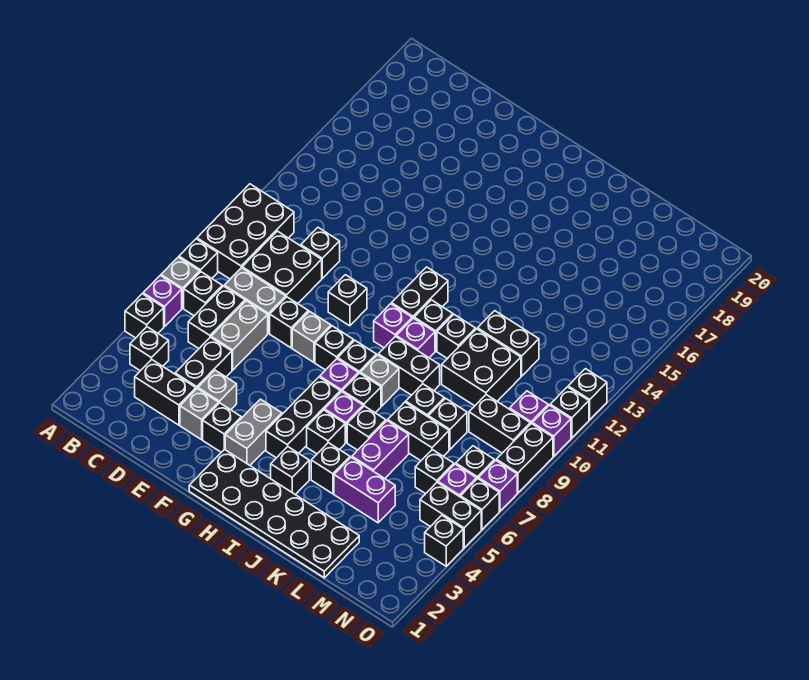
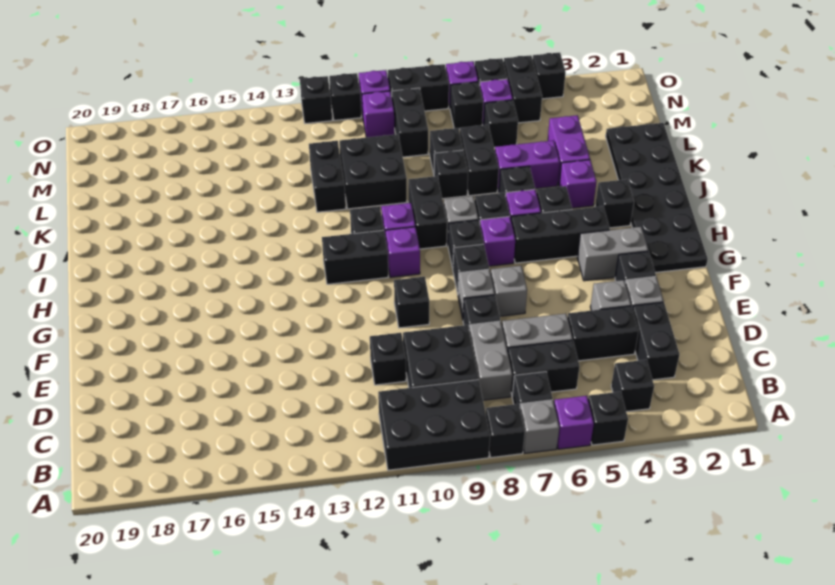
none -> grey brick F7 level 1
black brick J4 level 1 -> purple brick J4 level 1
black brick J11 level 1 -> none

